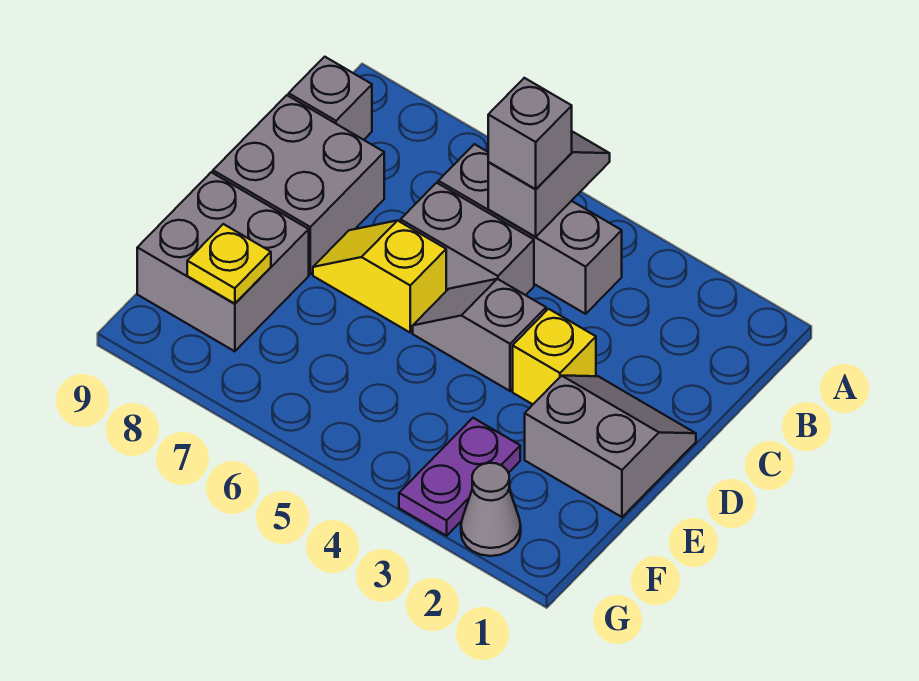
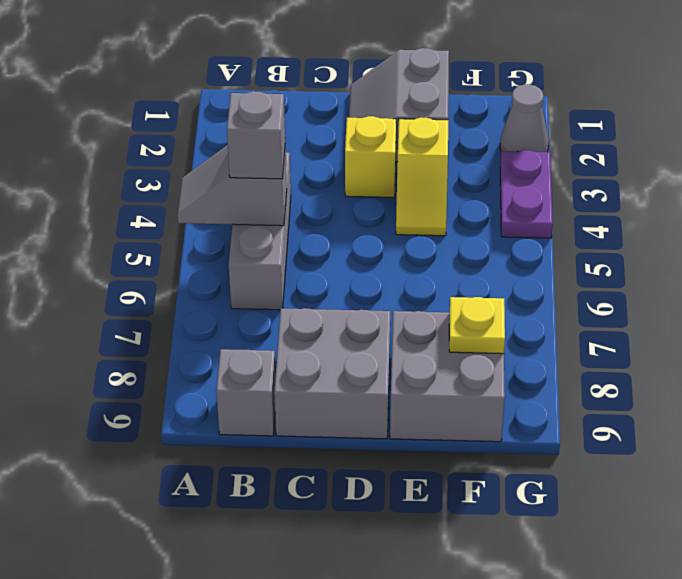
grey brick C5:C6 level 1 -> none
grey slope D4:D5 level 1 top 4 -> none
yellow slope D6:D7 level 1 top 6 -> yellow slope E3:E4 level 1 top 3
purple plate F3:G3 level 1 -> purple plate G3:G4 level 1

